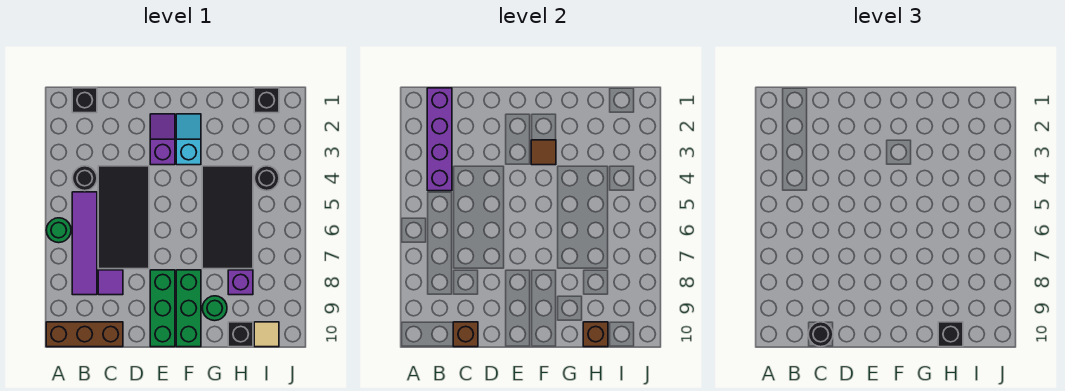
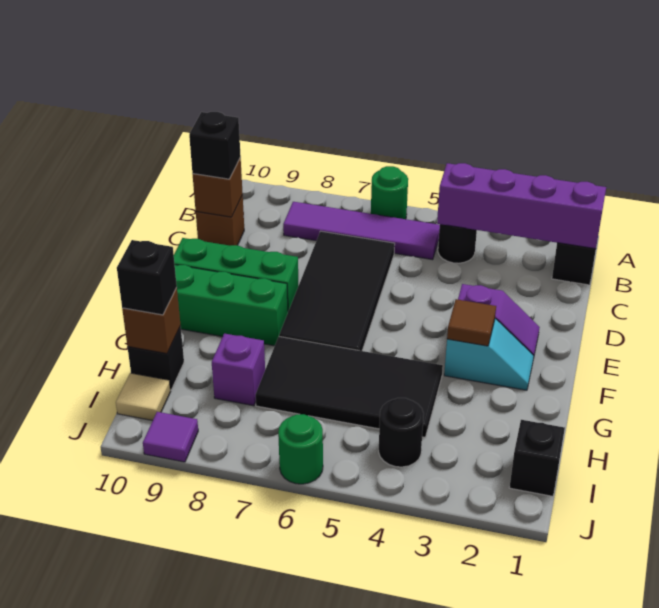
brown brick A10:C10 level 1 -> brown brick C10 level 1
black tile C4:D7 level 1 -> black tile C6:F7 level 1
purple tile C8 level 1 -> purple tile J9 level 1
black round brick C10 level 3 -> black brick C10 level 3
green round brick G9 level 1 -> green round brick J6 level 1

